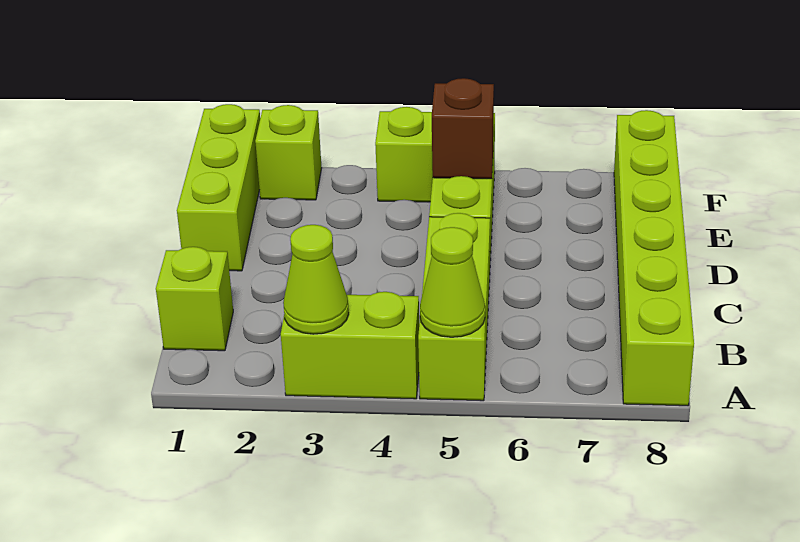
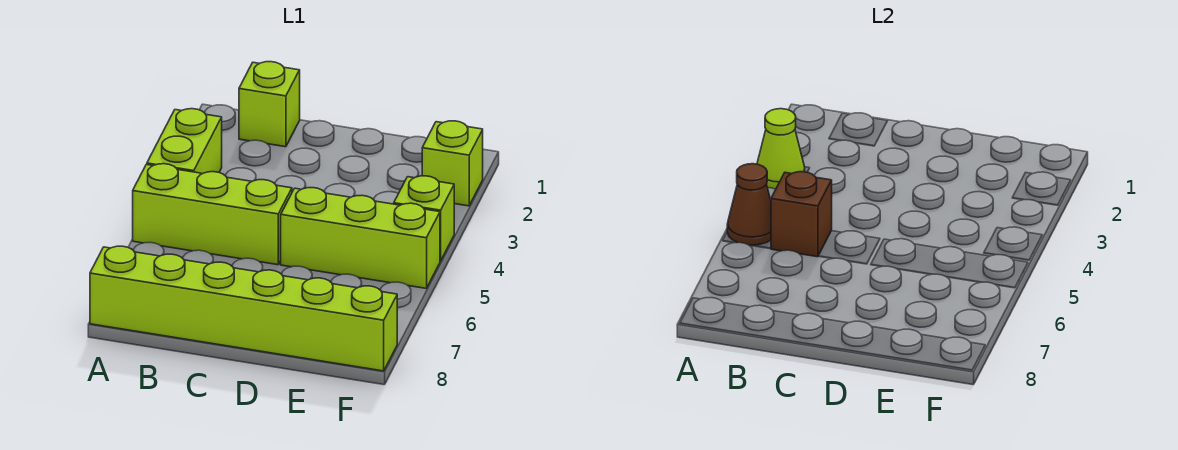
lime cone A5 level 2 -> brown cone A5 level 2
lime brick D1:F1 level 1 -> none
brown brick E5 level 2 -> brown brick B5 level 2

